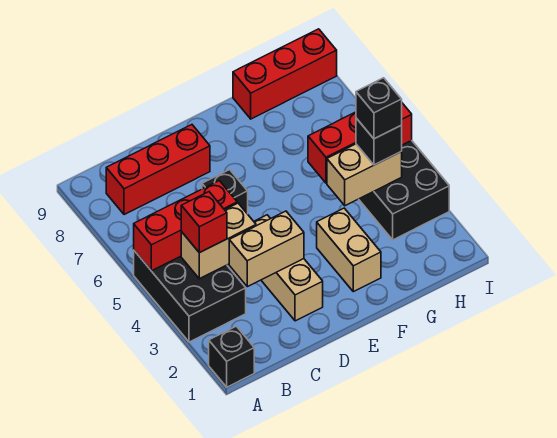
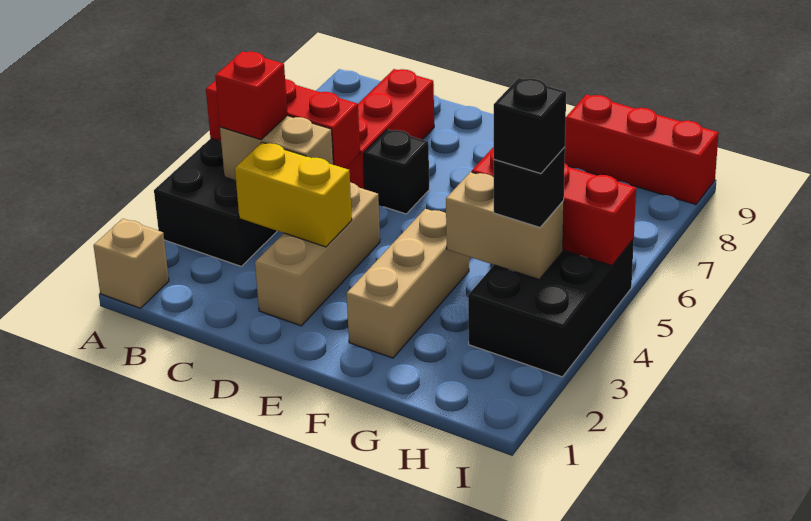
black brick A1 level 1 -> tan brick A1 level 1
red brick B8:D8 level 1 -> red brick C6:C8 level 1
tan brick C3:D3 level 2 -> yellow brick C3:D3 level 2
tan brick F2:F3 level 1 -> tan brick F2:F4 level 1

